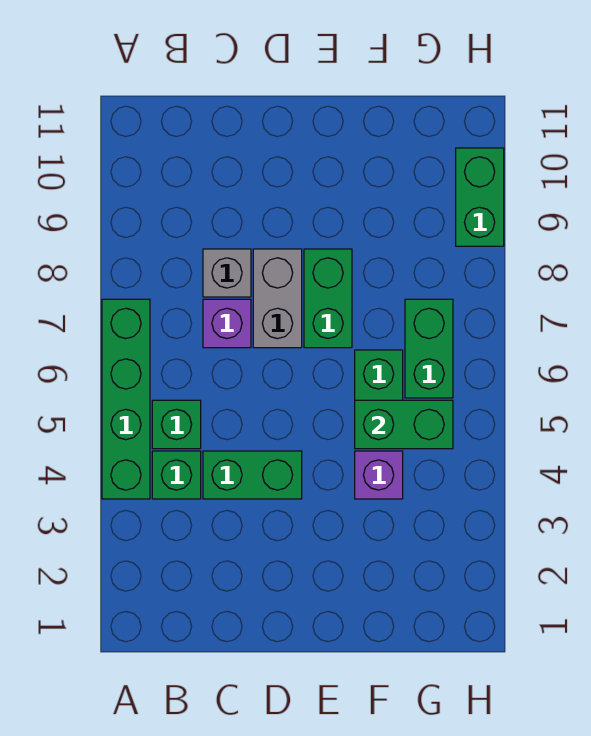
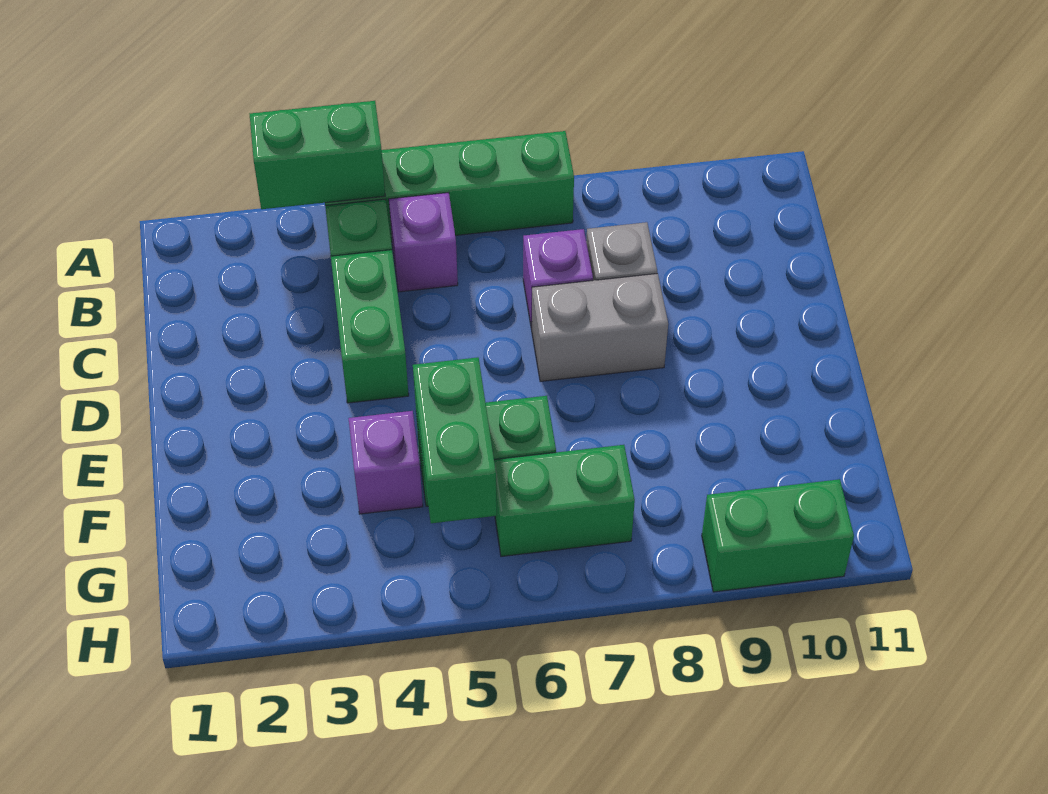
green brick B5 level 1 -> purple brick B5 level 1
green brick E7:E8 level 1 -> green brick A3:A4 level 2

